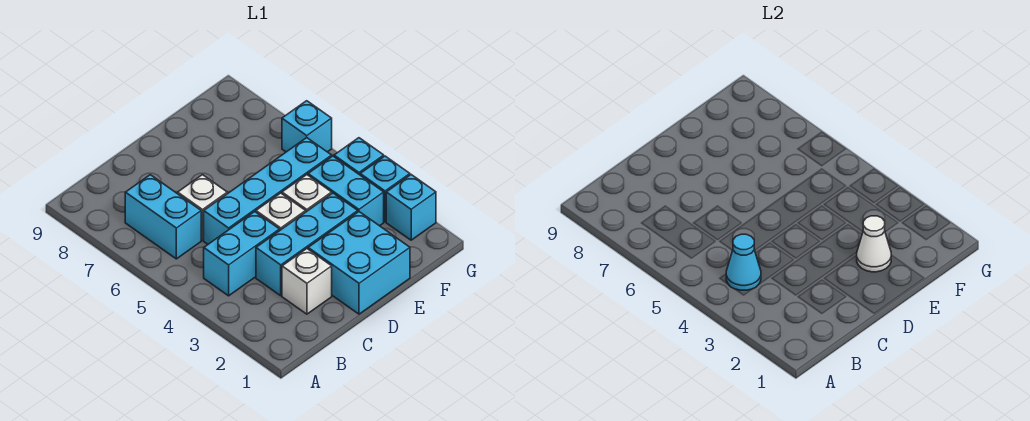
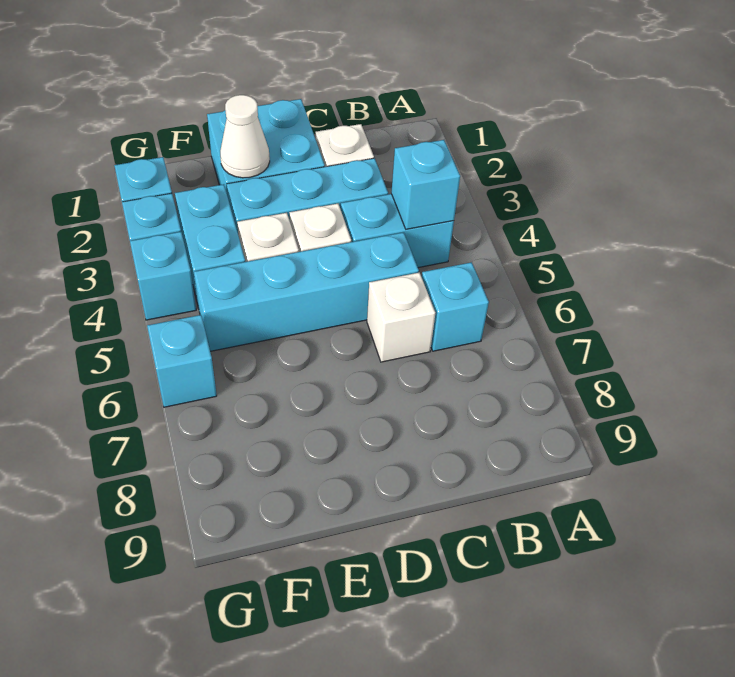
cyan cone B4 level 2 -> cyan brick B4 level 2
cyan brick B6:B7 level 1 -> cyan brick B6 level 1

